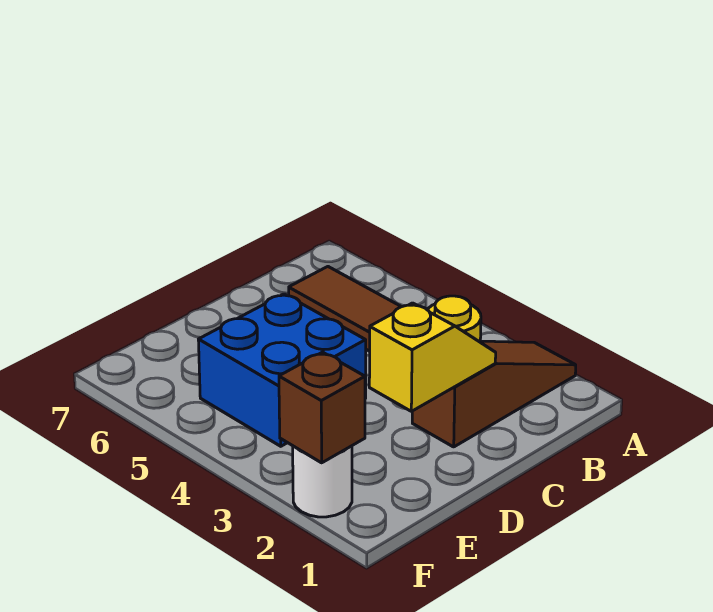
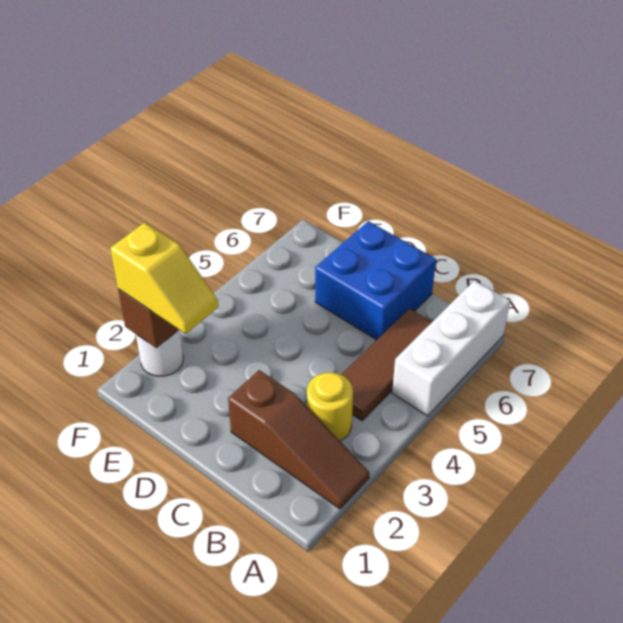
none -> white brick A5:A7 level 1
yellow slope C2:D2 level 2 top D -> yellow slope E2:F2 level 3 top F
blue brick D4:E5 level 1 -> blue brick C6:D7 level 1

